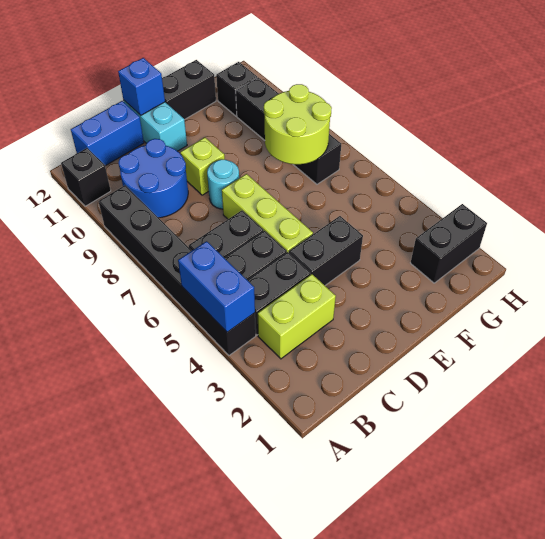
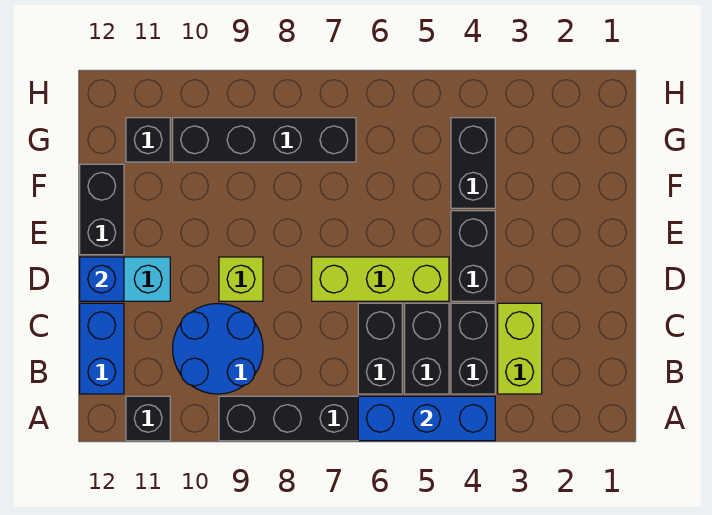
blue brick A4:A5 level 2 -> blue brick A4:A6 level 2
cyan round brick D8 level 1 -> none
lime round brick F7:G8 level 2 -> none
black brick G2:H2 level 1 -> black brick F4:G4 level 1

